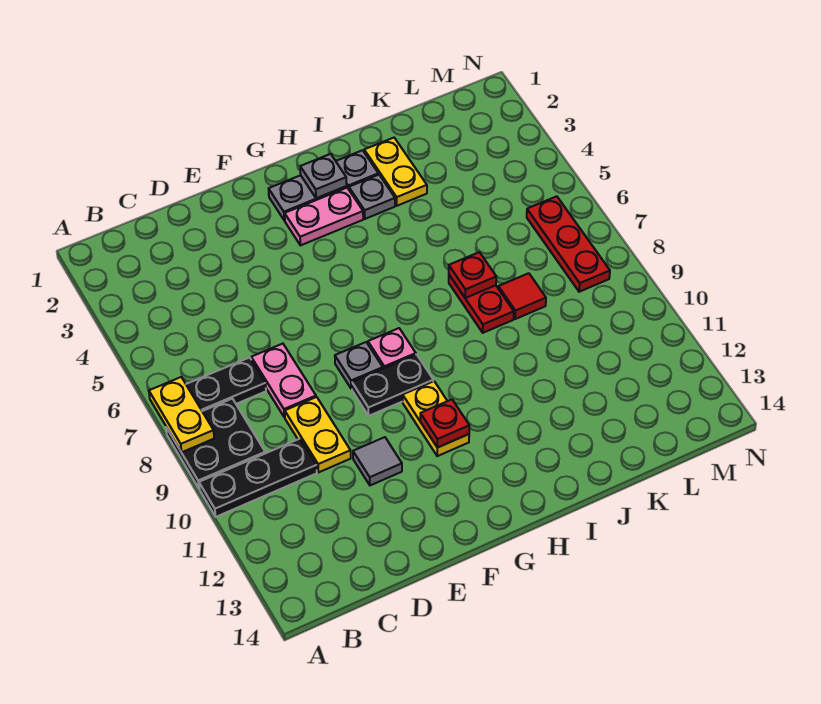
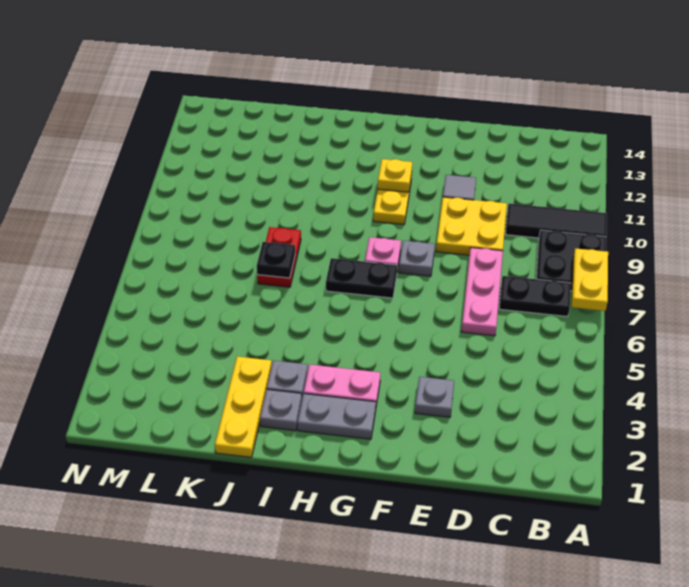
black plate A10:C10 level 1 -> black tile A10:C10 level 1
pink plate D7:D8 level 1 -> pink plate D6:D8 level 1
yellow plate D9:D10 level 1 -> yellow plate D9:E10 level 1
black plate F9:G9 level 1 -> black plate G7:H7 level 1
red plate G11 level 2 -> yellow plate G11 level 2
grey plate H2 level 2 -> grey plate E3 level 1
yellow plate J2:J3 level 1 -> yellow plate J1:J3 level 1
red plate J7 level 2 -> black plate J7 level 2
red tile K8 level 1 -> none
red plate M6:M8 level 1 -> none

